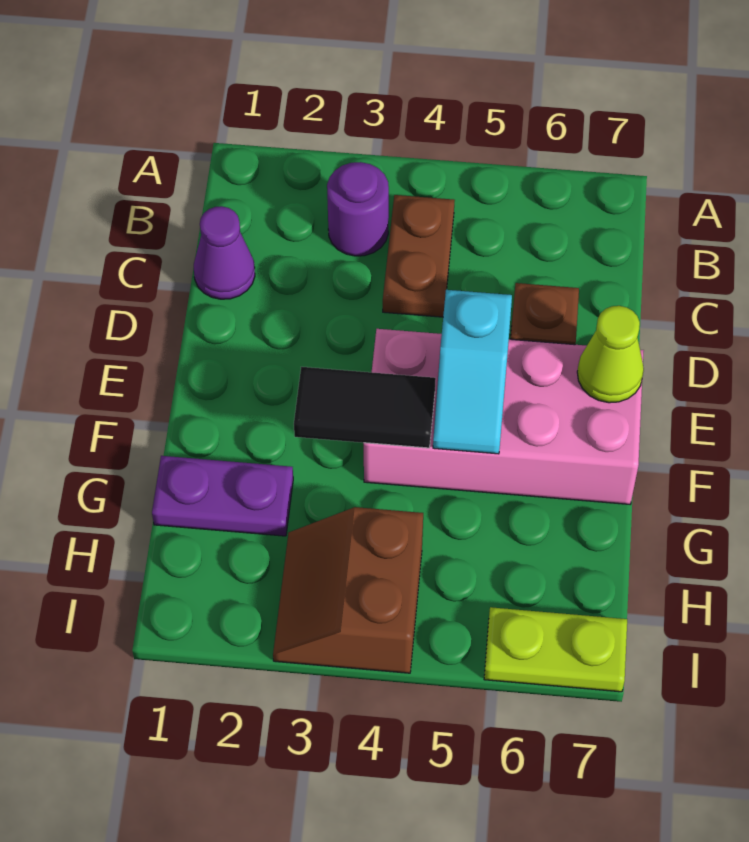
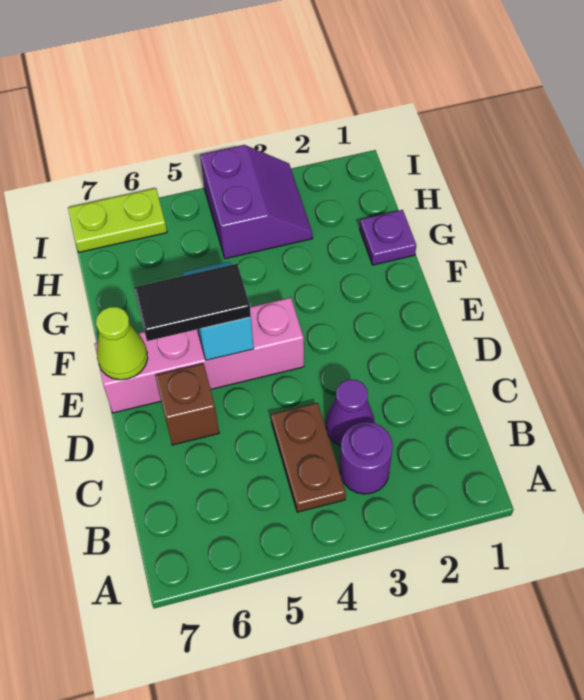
purple cone C1 level 1 -> purple cone C3 level 1
pink brick E4:F7 level 1 -> pink brick E4:E7 level 1
black tile F3:F4 level 2 -> black tile E5:E6 level 3
purple plate G1:G2 level 1 -> purple plate G1 level 1
brown slope H3:I4 level 1 top 4 -> purple slope H3:I4 level 1 top 4

